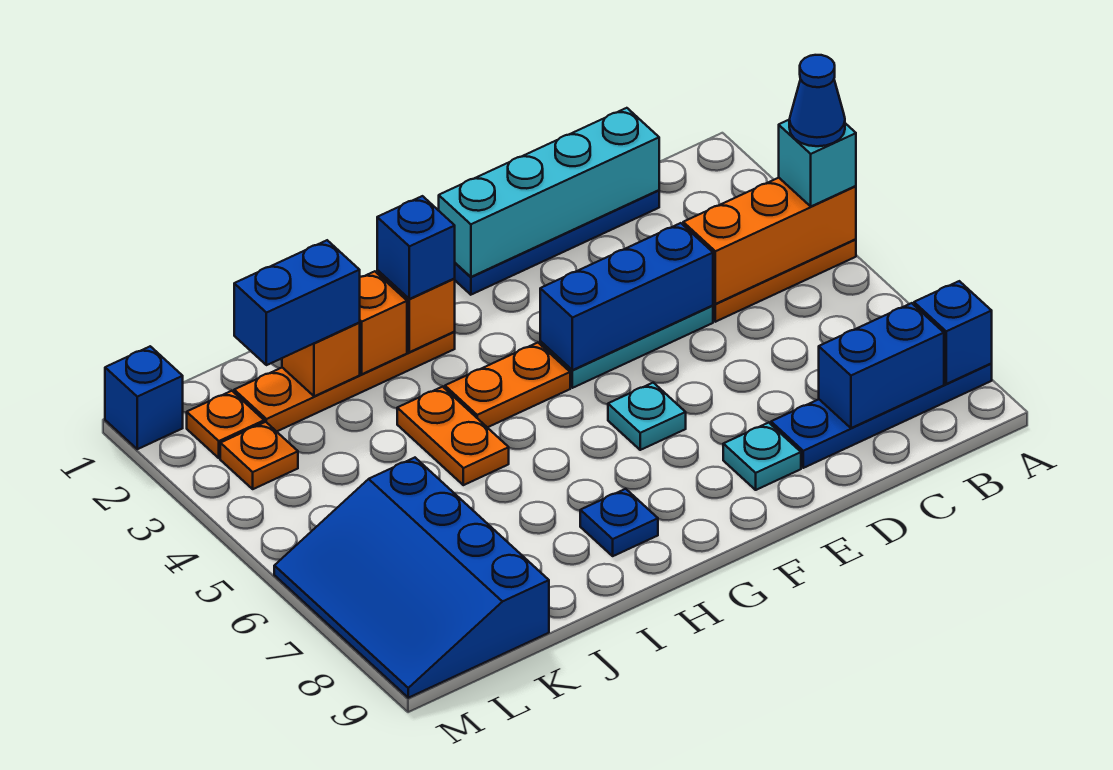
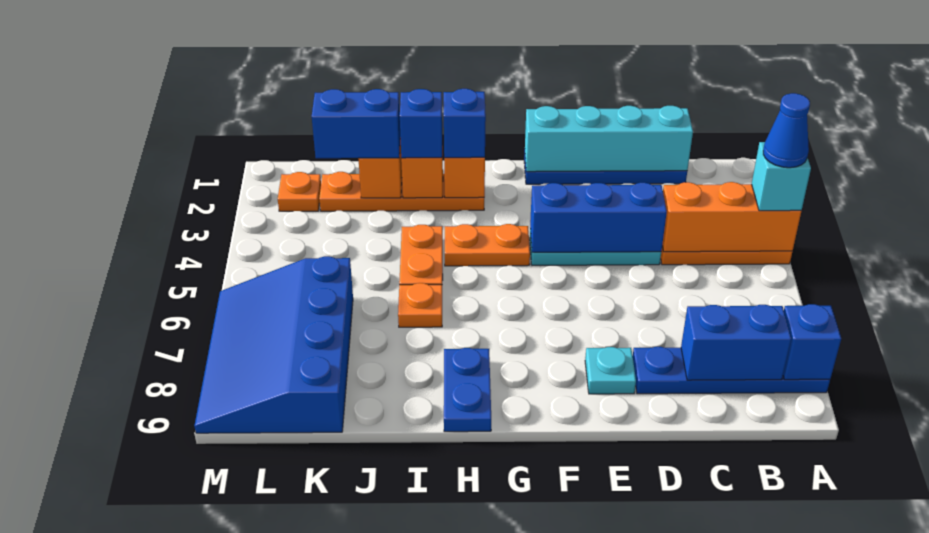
cyan plate F6 level 1 -> none
blue plate H8 level 1 -> blue plate H8:H9 level 1
orange plate L3 level 1 -> orange plate I6 level 1
blue brick M1 level 1 -> blue brick I2 level 3

